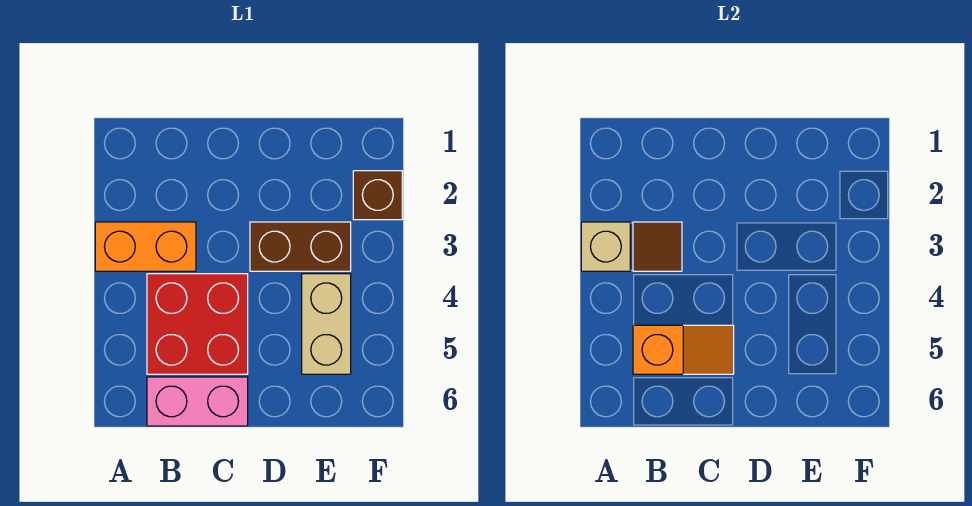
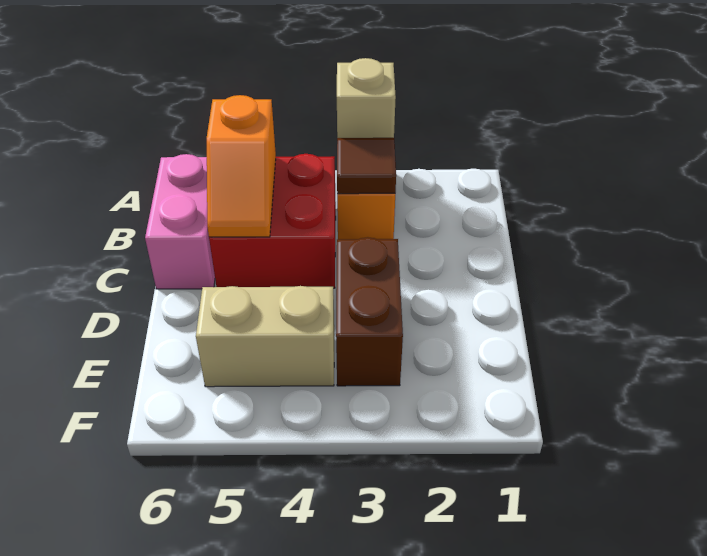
brown brick F2 level 1 -> none

